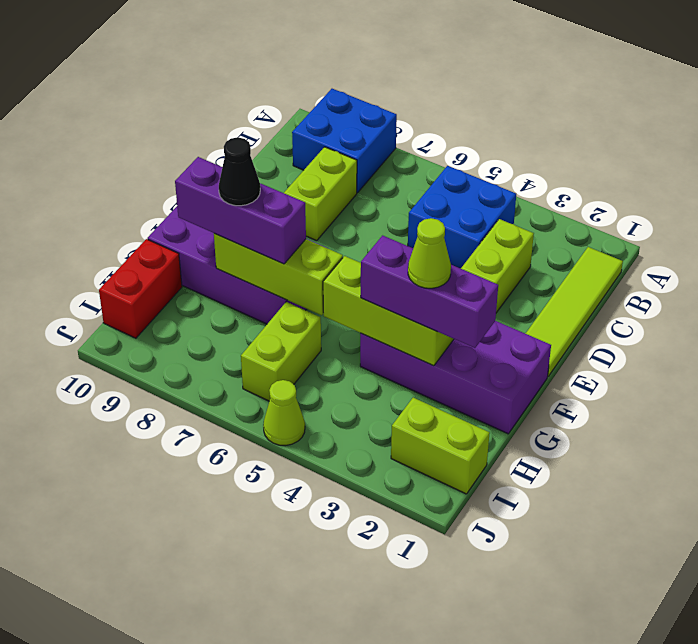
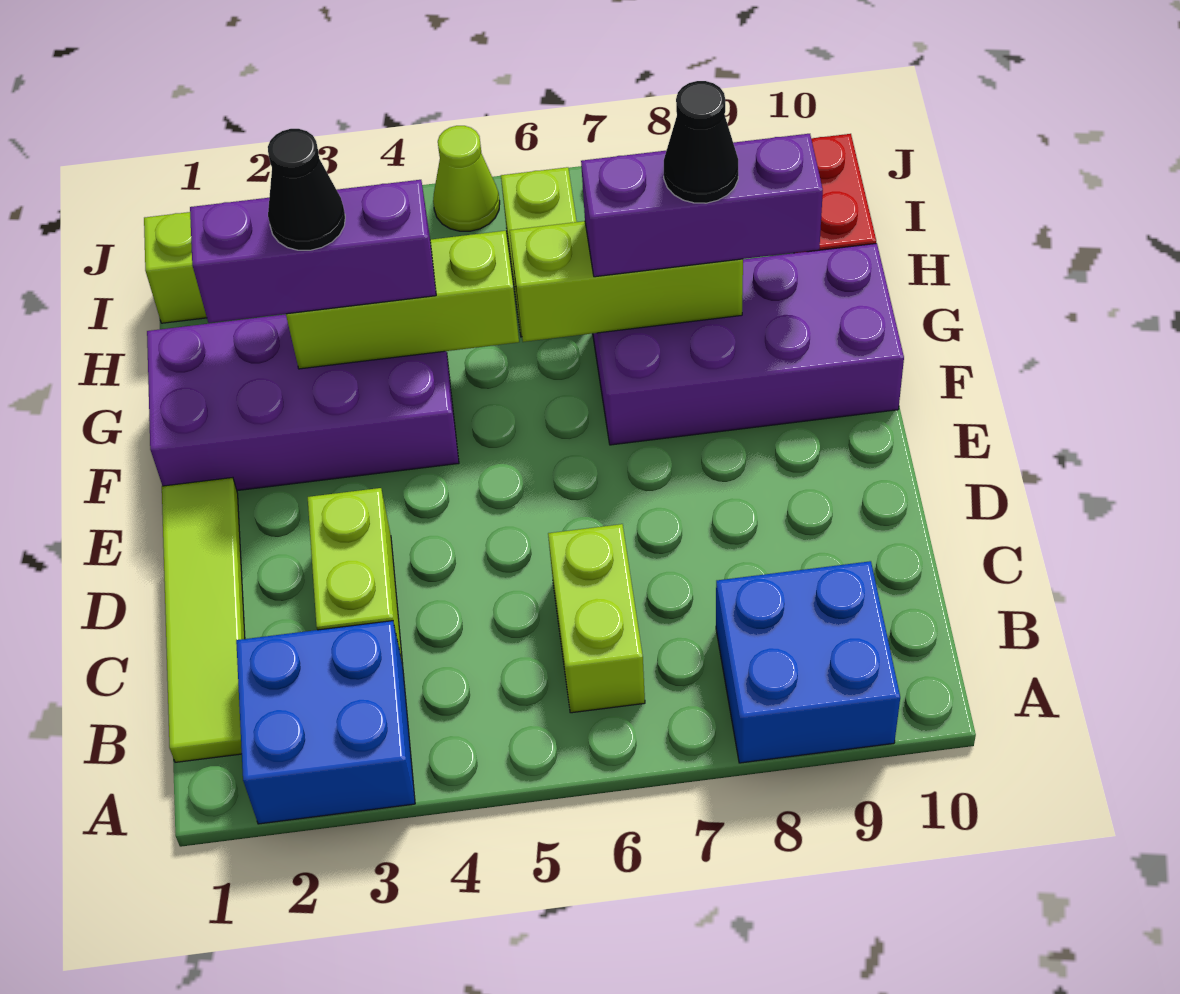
blue brick B4:C5 level 1 -> blue brick A2:B3 level 1
lime brick C8:D8 level 1 -> lime brick B6:C6 level 1
lime cone G3 level 4 -> black cone G3 level 4

